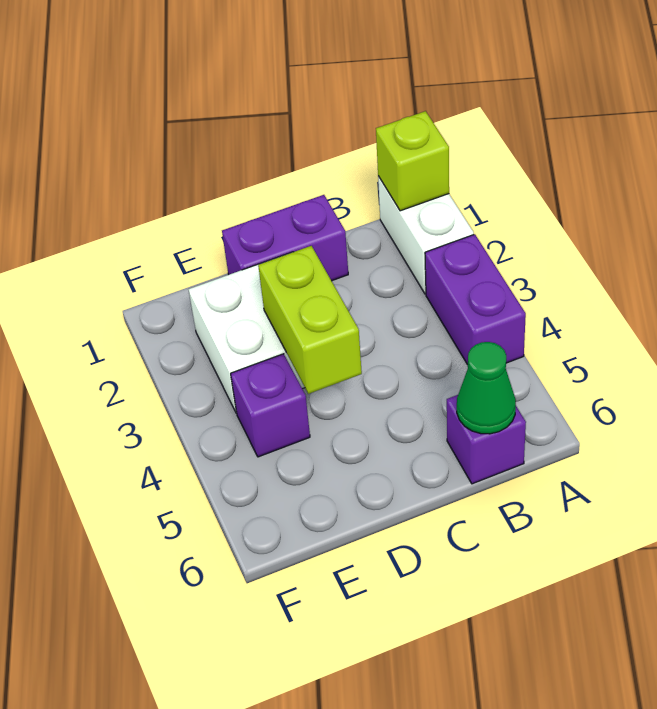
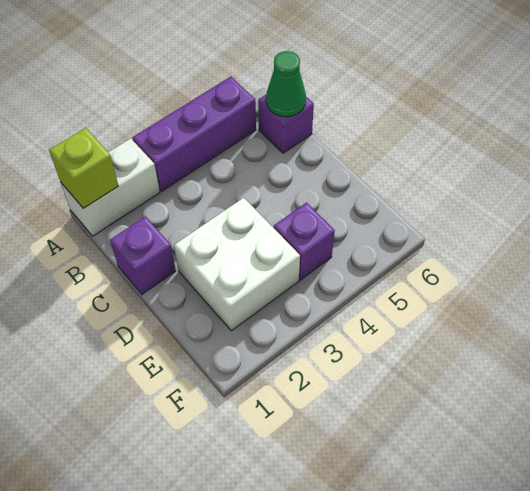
purple brick A3:A4 level 1 -> purple brick A3:A5 level 1
purple brick C1:D1 level 1 -> purple brick C1 level 1
lime brick D3:D4 level 2 -> none

